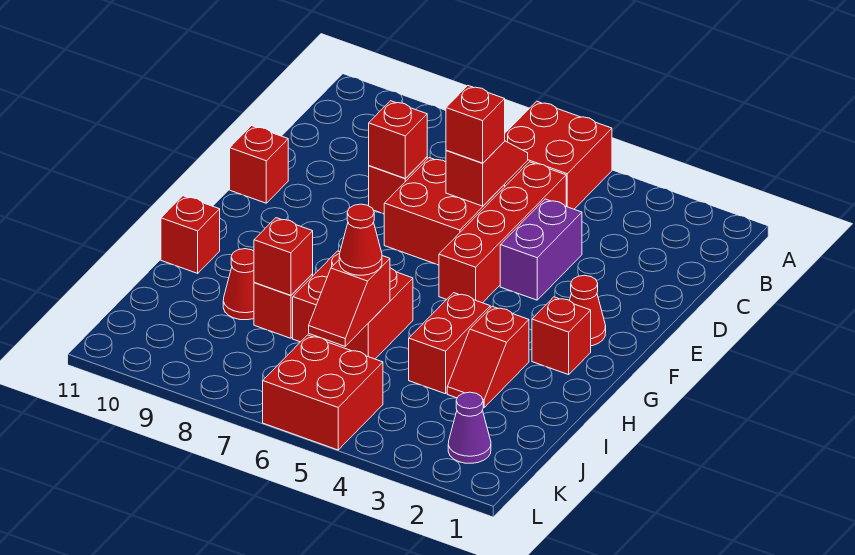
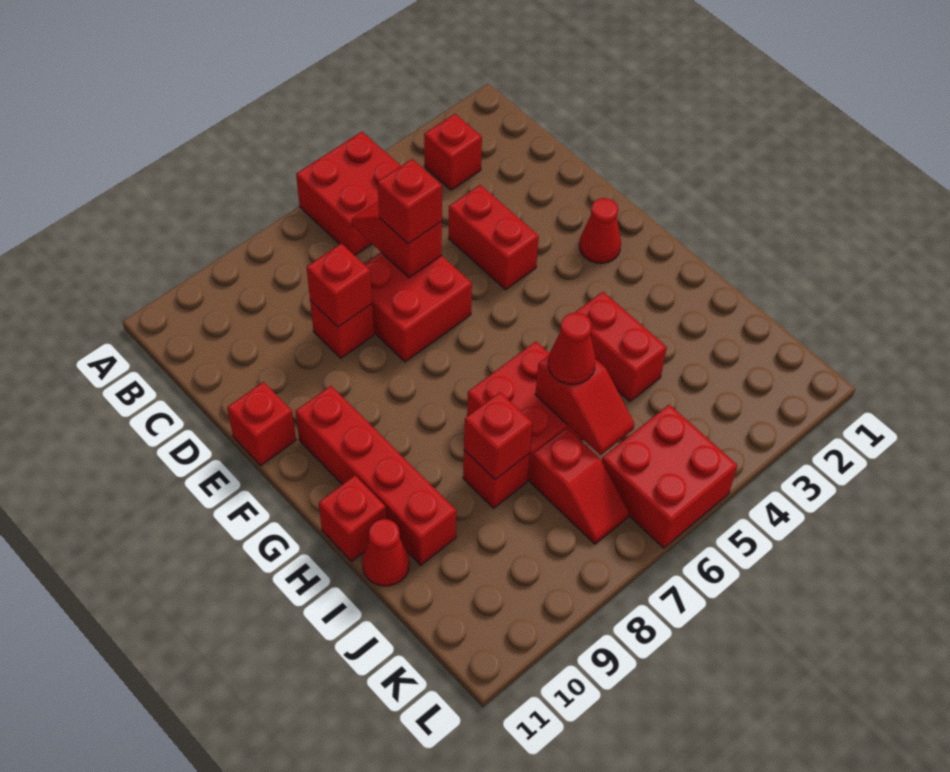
red brick C5:F5 level 1 -> red brick F10:I10 level 1
purple brick D4:E4 level 1 -> red brick D4:E4 level 1
red brick G2 level 1 -> red brick B3 level 1
red slope H3:I3 level 1 top H -> red slope J7:K7 level 1 top J
red cone I9 level 1 -> red cone I11 level 1
purple cone K2 level 1 -> none

